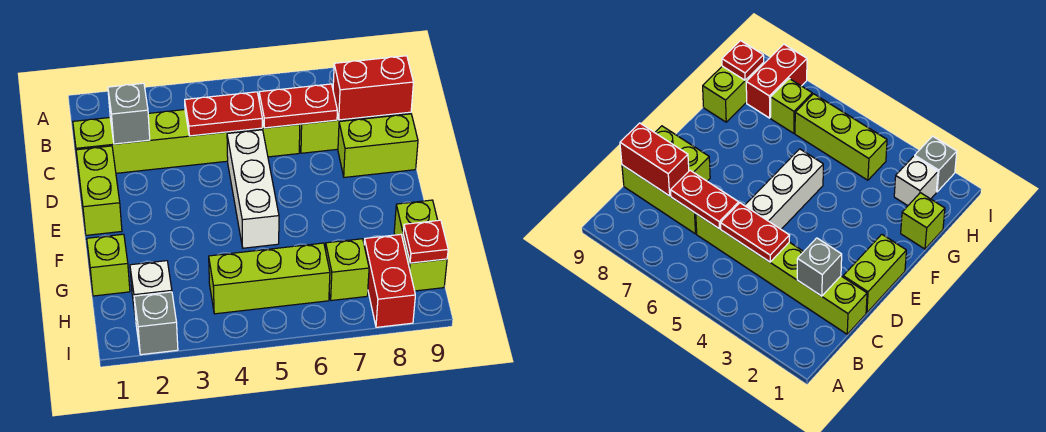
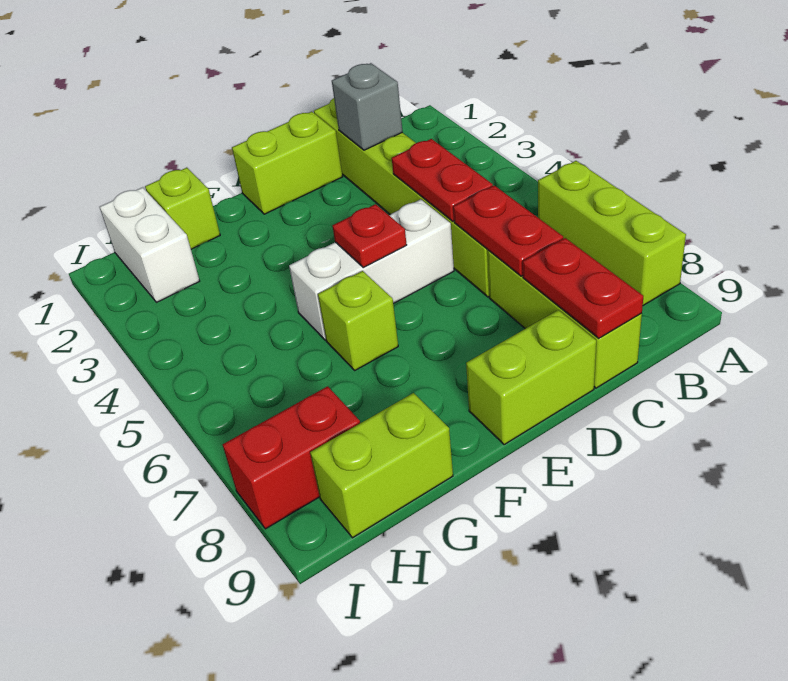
red brick C8:C9 level 2 -> red plate C8:C9 level 2
lime brick D8:D9 level 1 -> lime brick D9:E9 level 1
white brick H2 level 1 -> white brick H1:H2 level 1
lime brick H4:H6 level 1 -> lime brick A6:A8 level 1
lime brick H7 level 1 -> lime brick F6 level 1
red plate H9 level 2 -> red plate E5 level 2
grey brick I2 level 1 -> none

